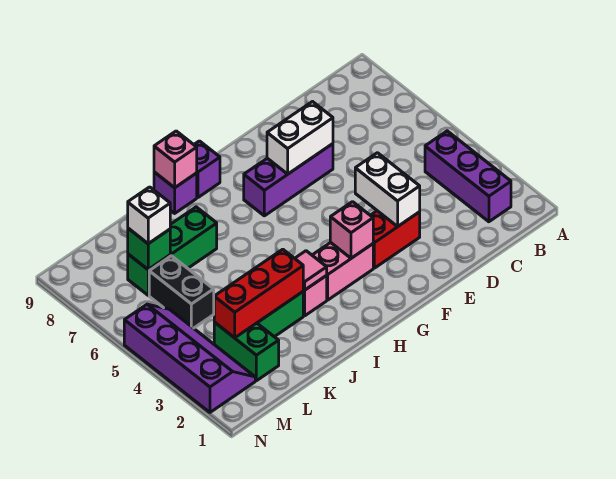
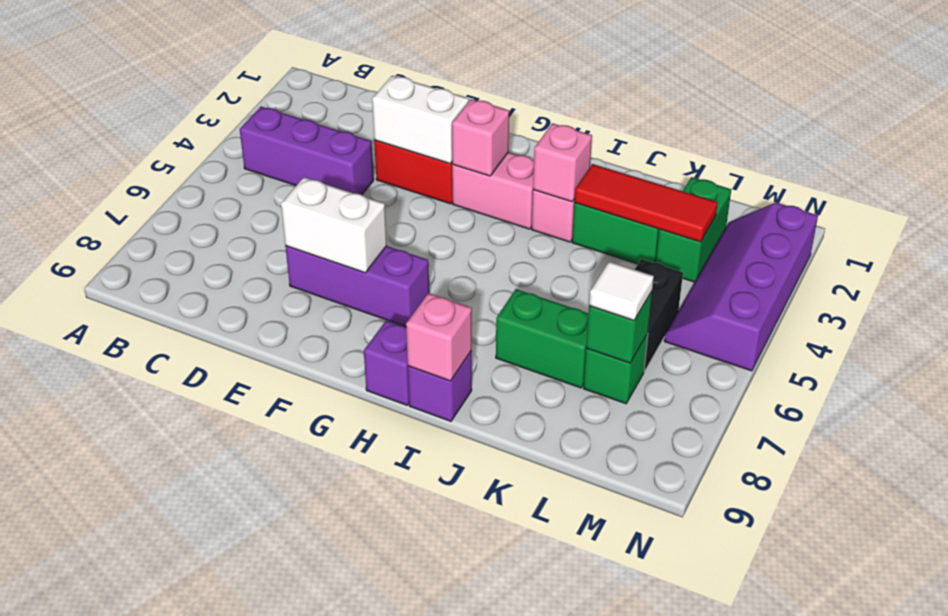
purple brick B2:B4 level 1 -> purple brick B4:D4 level 1
white brick E3:E4 level 2 -> white brick E3:F3 level 2
pink tile I3 level 2 -> pink brick I3 level 2
red brick J3:L3 level 2 -> red tile J3:L3 level 2
white brick L7 level 3 -> white tile L7 level 3

